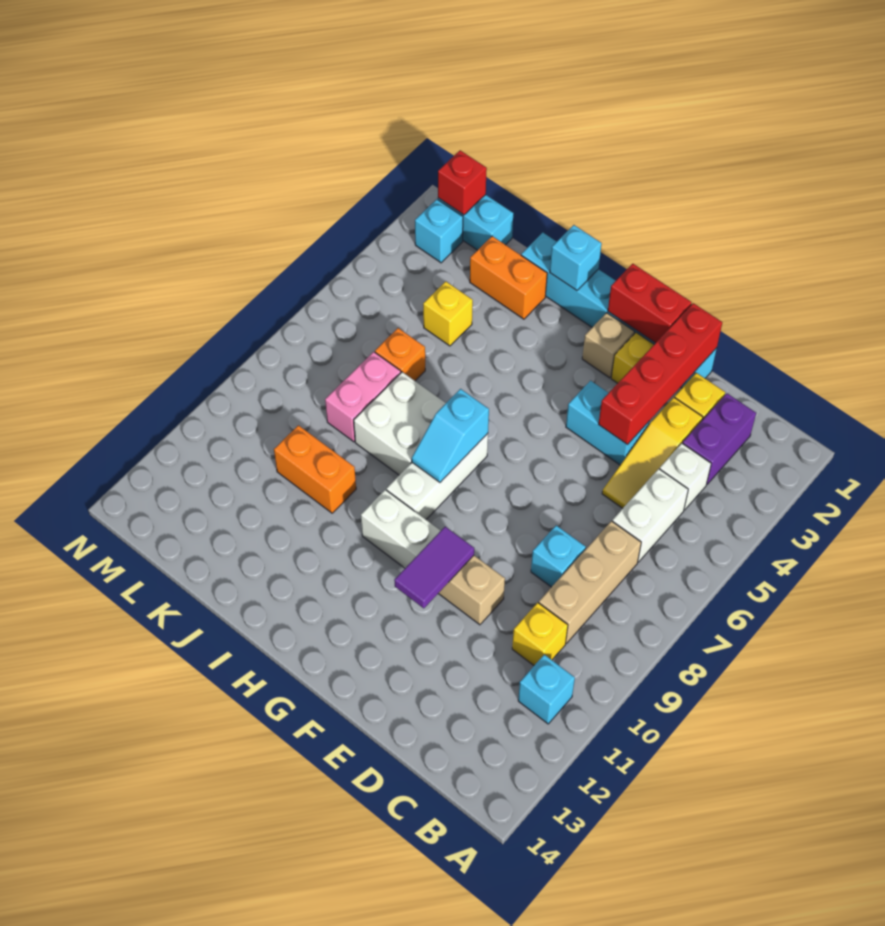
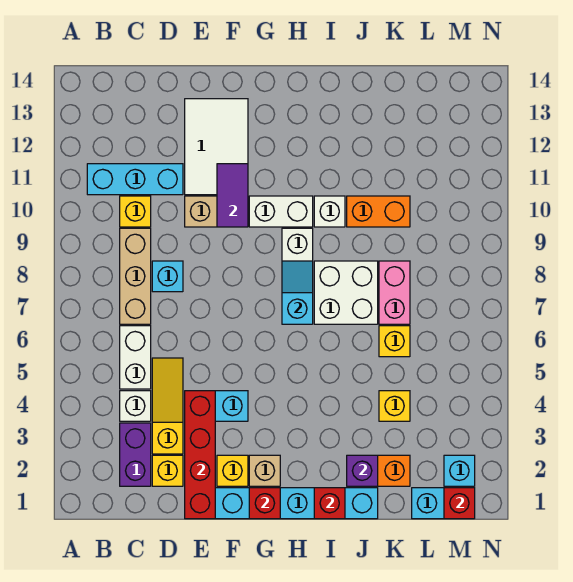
cyan brick B11 level 1 -> cyan brick B11:D11 level 1
none -> white tile E11:F13 level 1
red brick F1:G1 level 2 -> red brick G1 level 2
cyan brick I1 level 2 -> red brick I1 level 2
none -> white brick I10 level 1
none -> purple brick J2 level 2
orange brick K6 level 1 -> yellow brick K6 level 1

